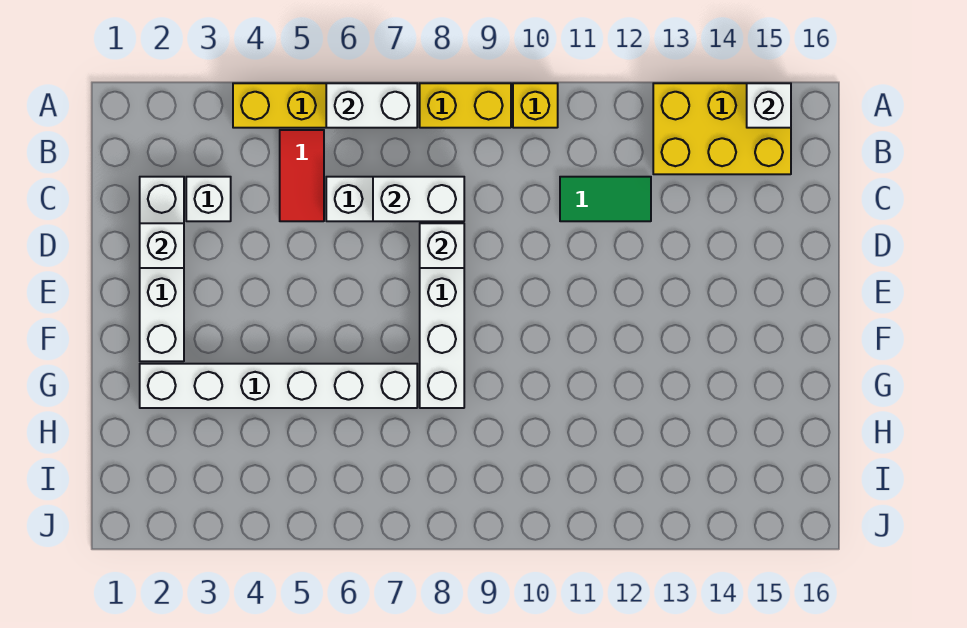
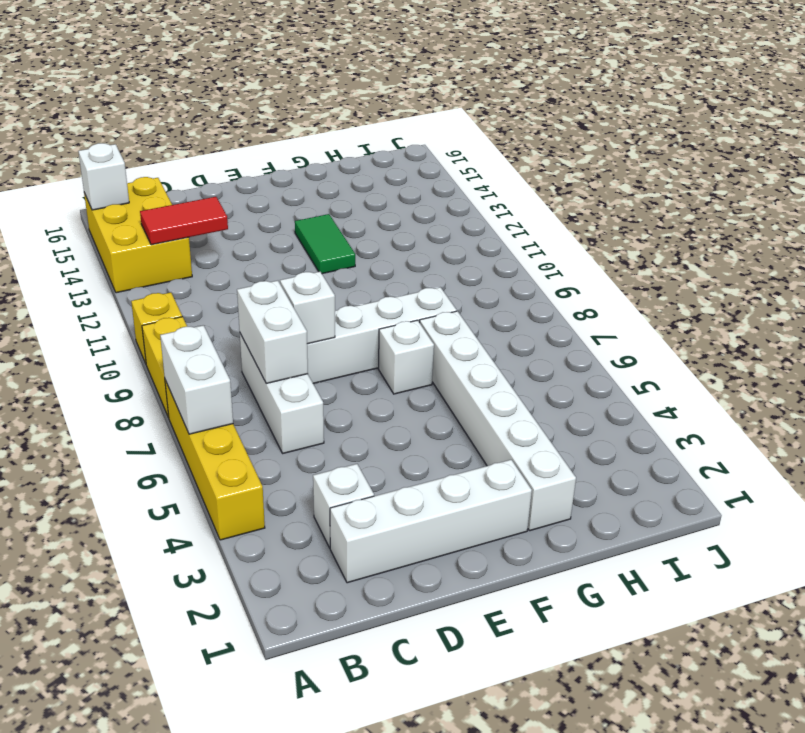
red tile B5:C5 level 1 -> red tile B13:C13 level 2
green tile C11:C12 level 1 -> green tile F12:F13 level 1
white brick D2 level 2 -> white brick F7 level 1

